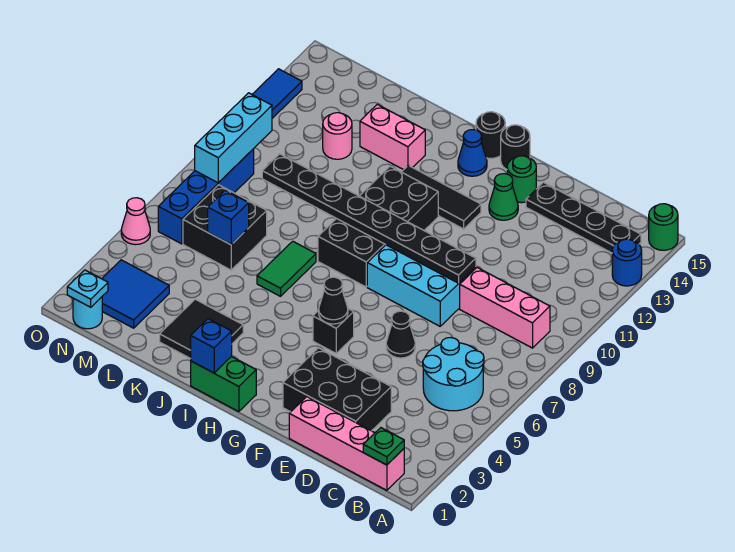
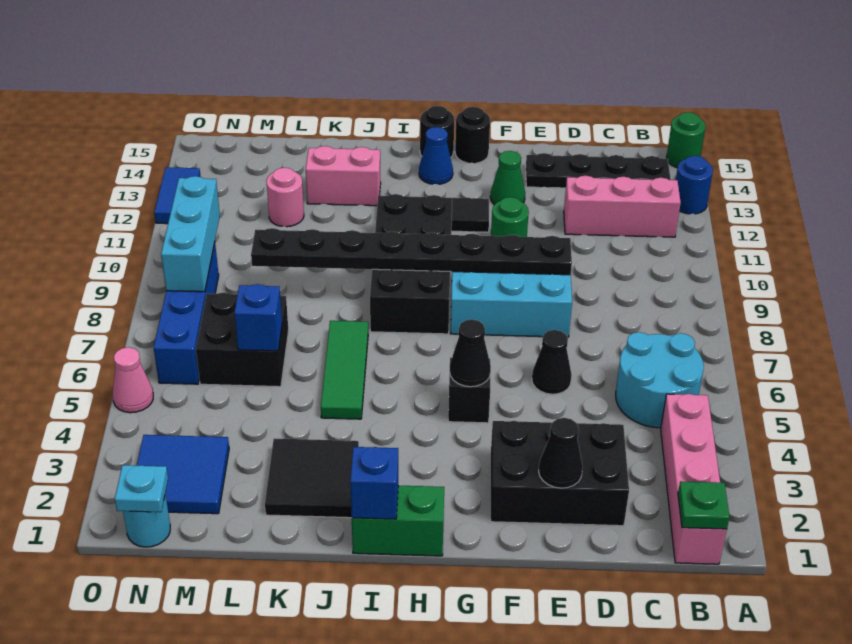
pink brick B1:E1 level 1 -> pink brick B1:B4 level 1
pink brick B9:D9 level 1 -> pink brick B12:D12 level 1
none -> black cone E2 level 2
green round brick F14 level 1 -> green round brick F11 level 1
green tile J6:J7 level 1 -> green tile J5:J7 level 1

